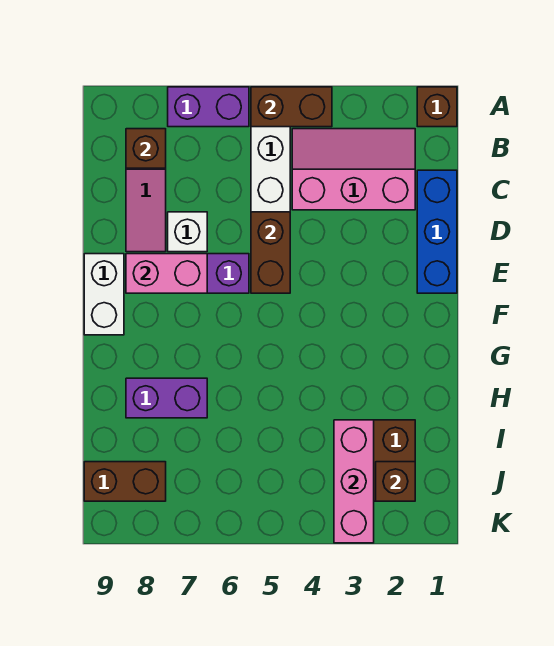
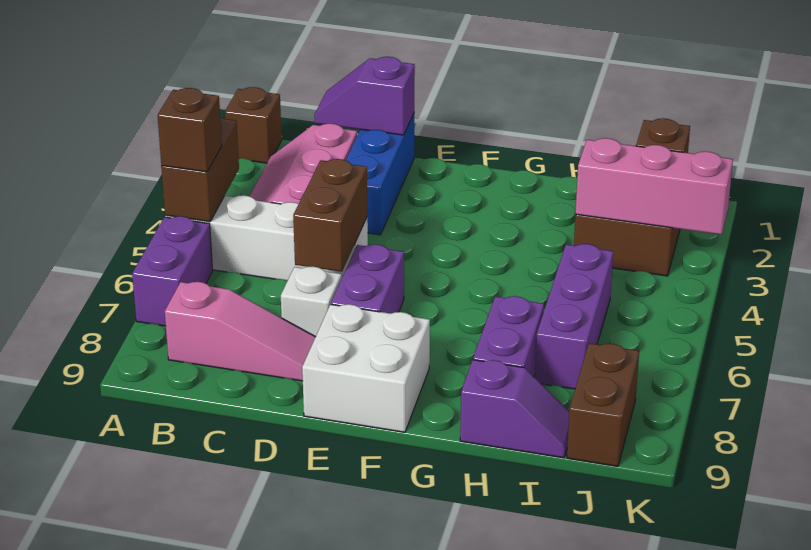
brown brick B8 level 2 -> brown brick A5 level 3
blue brick C1:E1 level 1 -> blue brick D1:D3 level 1
none -> purple slope C1:D1 level 2 top D
brown brick D5:E5 level 2 -> brown brick D5:D6 level 2
pink brick E7:E8 level 2 -> none
white brick E9:F9 level 1 -> white brick E8:F9 level 1
none -> purple slope H9:I9 level 1 top H
none -> purple brick I5:I7 level 1

